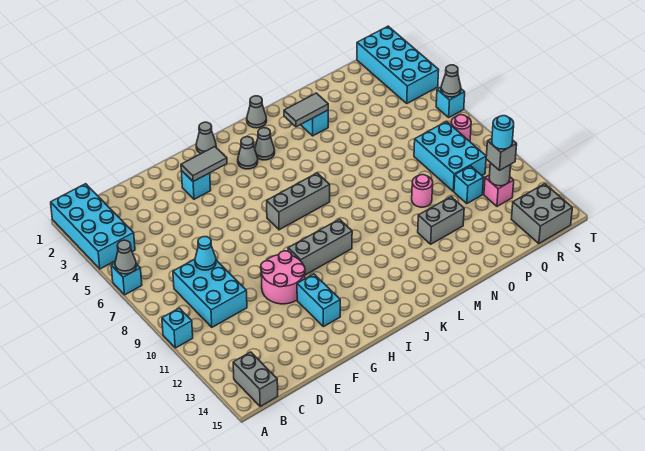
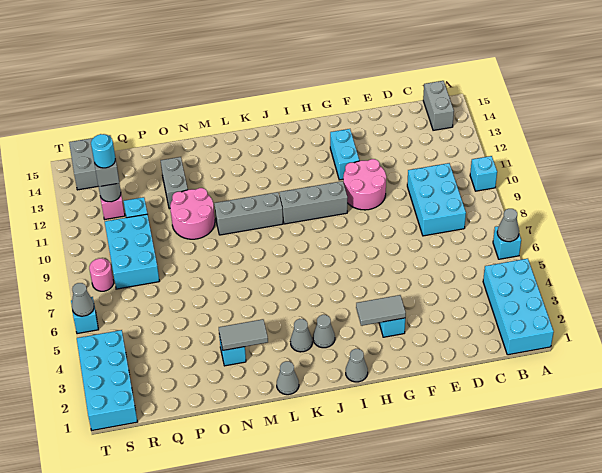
cyan cone D8 level 2 -> none
grey brick I7:K7 level 1 -> grey brick K10:M10 level 1
grey brick N12:O12 level 1 -> grey brick O12:O13 level 1
pink round brick O10 level 1 -> pink round brick N10:O11 level 1

